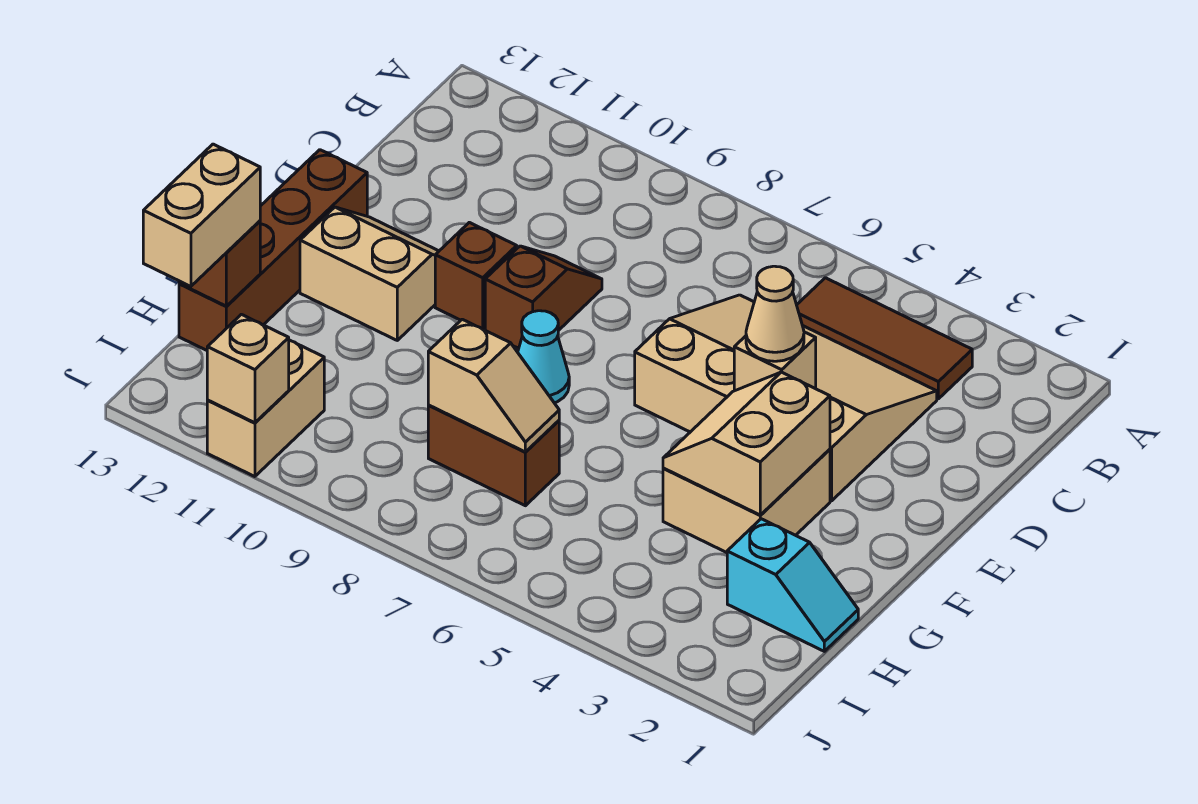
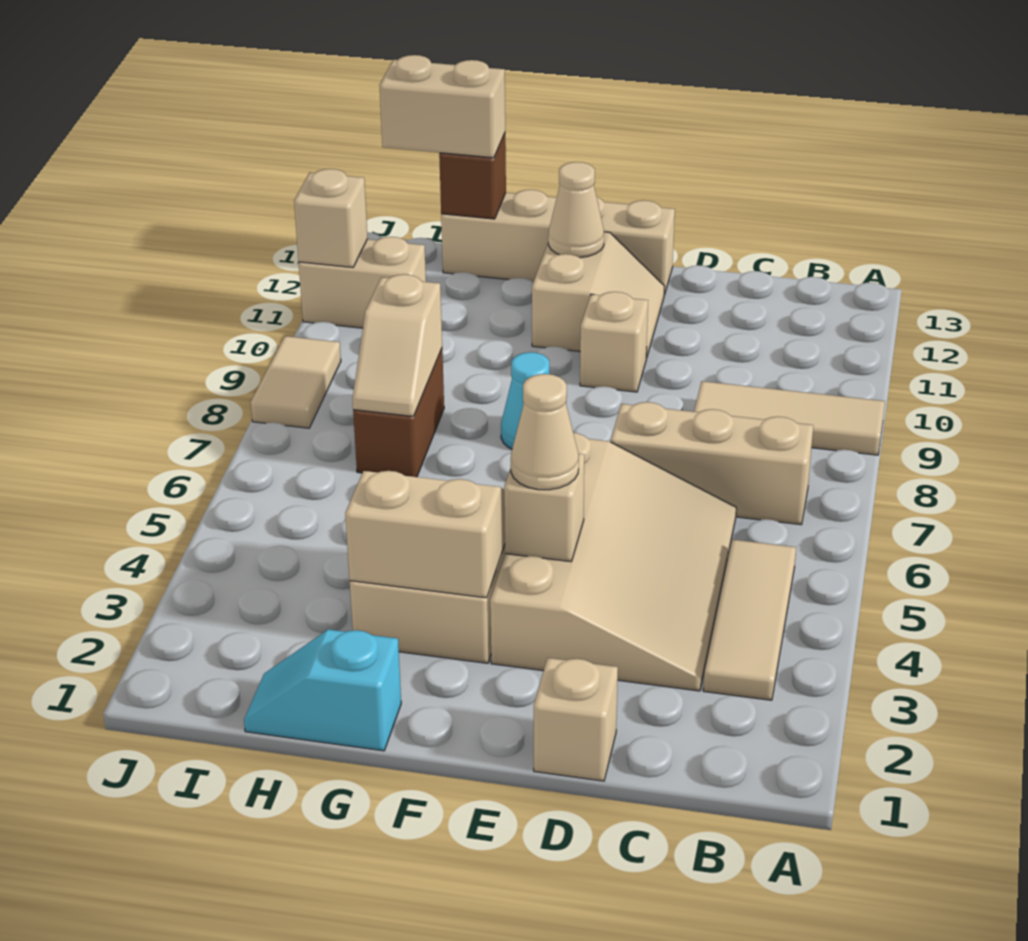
none -> tan tile A9:C9 level 1
brown tile B3:B5 level 1 -> tan tile B3:B5 level 1
none -> tan brick B7:D7 level 1
none -> tan brick D1 level 1
brown slope D9:E9 level 1 top E -> none
brown brick E10 level 1 -> tan brick E10 level 1
brown brick E13:H13 level 1 -> tan brick E13:H13 level 1
none -> tan cone F12 level 2
cyan slope H1:H2 level 1 top 2 -> cyan slope G1:H1 level 1 top G
none -> tan tile J8:J9 level 1

